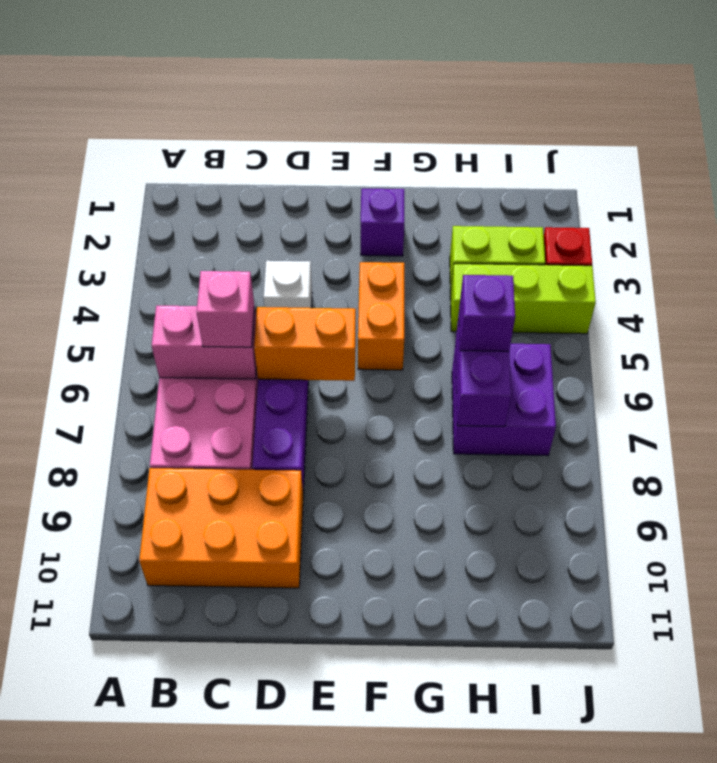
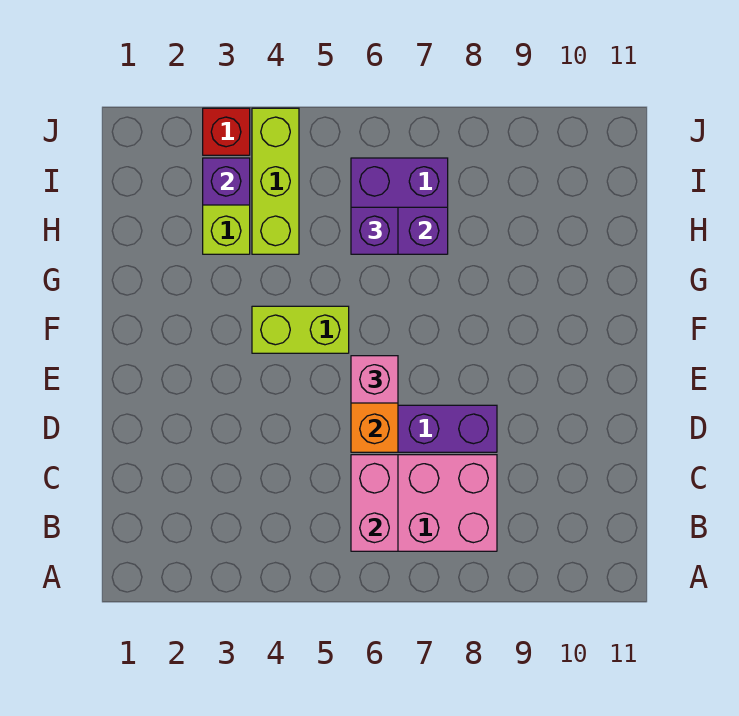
orange brick B9:D10 level 1 -> none
pink brick C6 level 3 -> pink brick E6 level 3
white brick D4 level 1 -> none
purple brick F2 level 1 -> purple brick I3 level 2
orange brick F4:F5 level 1 -> lime brick F4:F5 level 1

